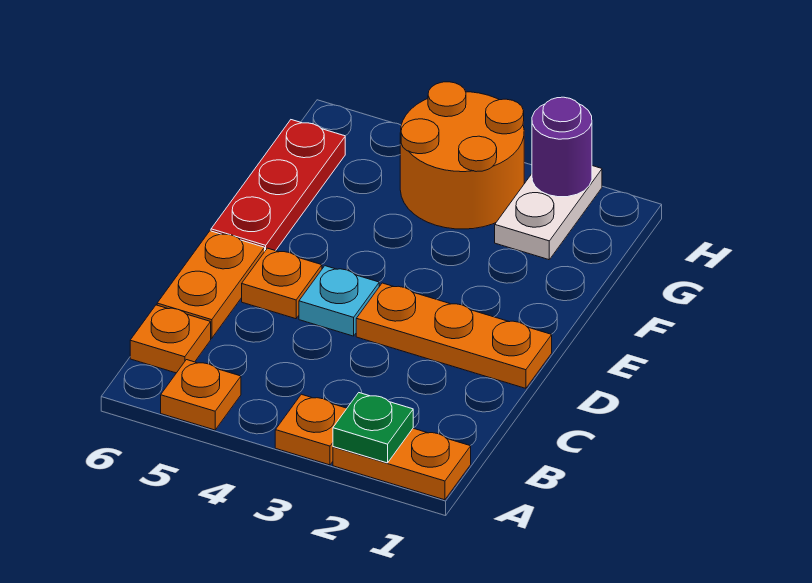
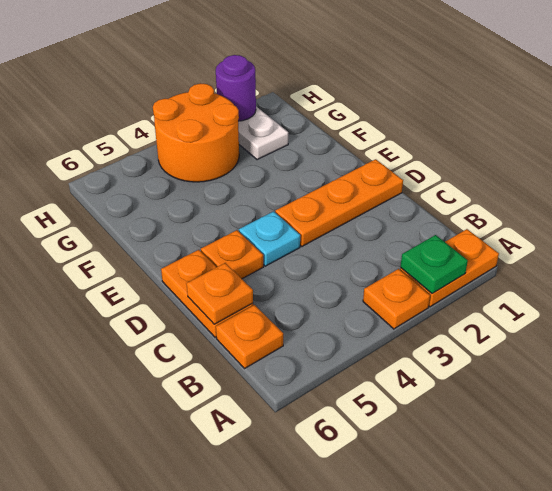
orange plate A5 level 1 -> orange plate C6 level 2
red plate E6:G6 level 1 -> none

